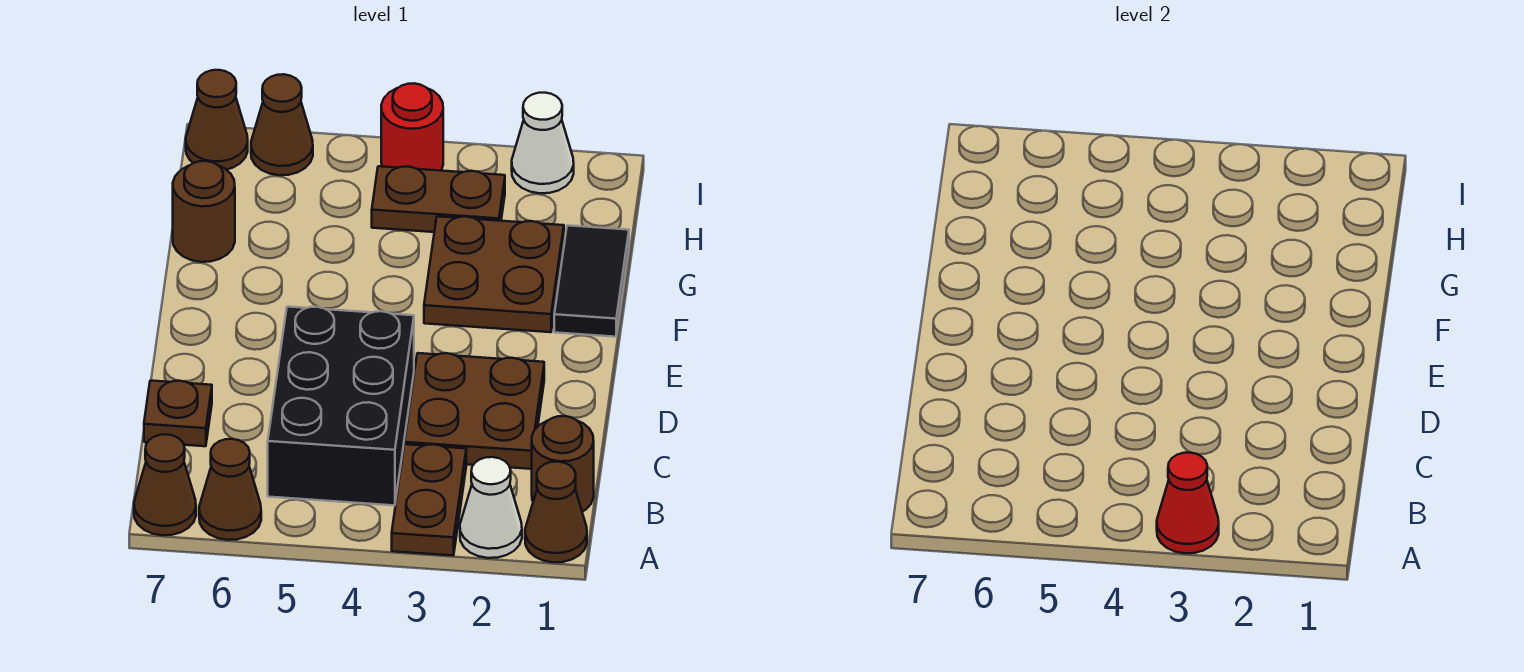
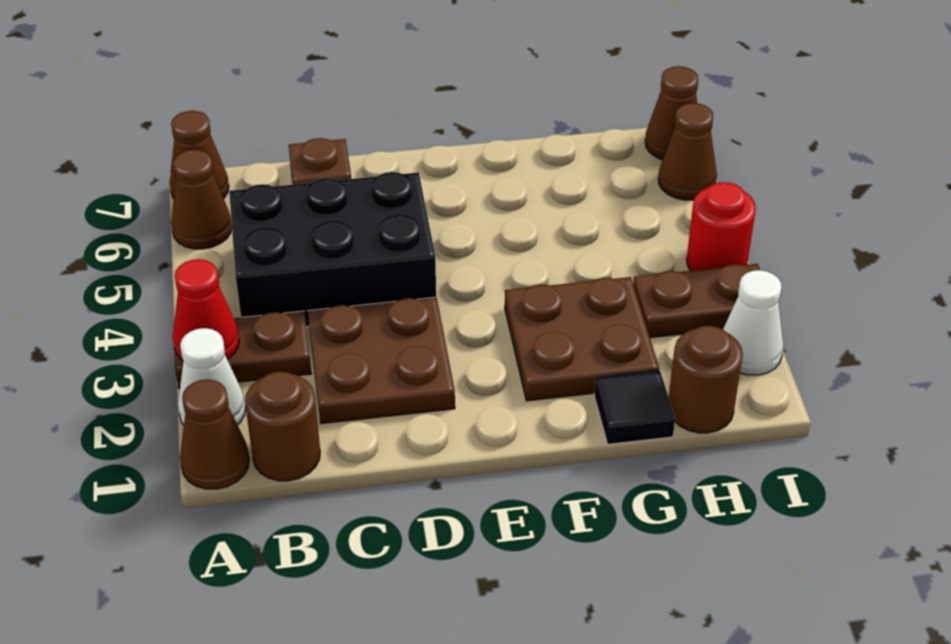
black tile F1:G1 level 1 -> black tile G1 level 1
brown round brick G7 level 1 -> brown round brick H1 level 1
brown plate H3:H4 level 1 -> brown plate H3:I3 level 1

